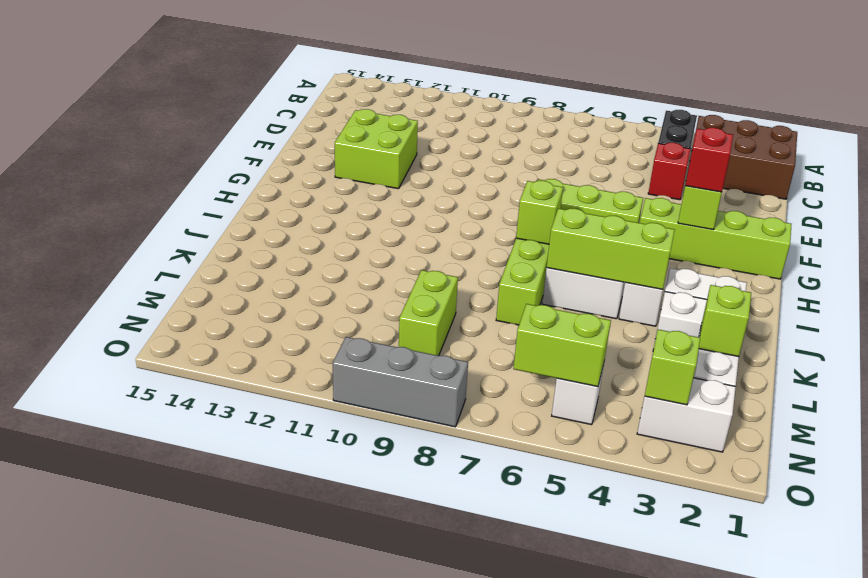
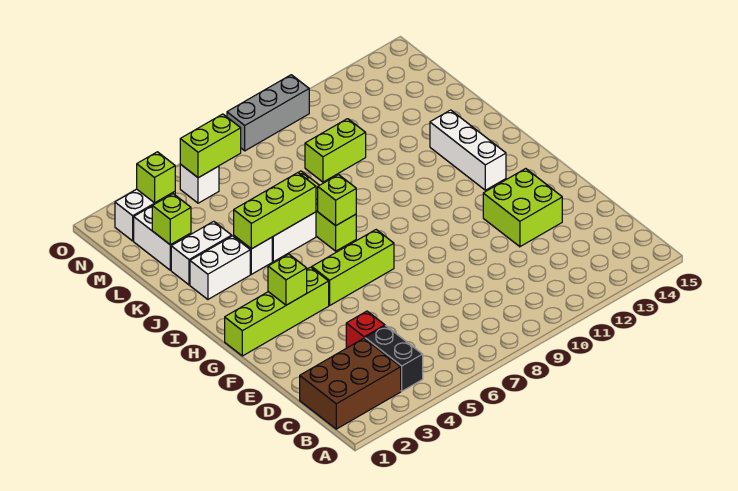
red brick G3 level 3 -> none
none -> white brick H13:J13 level 1
lime brick L9:M9 level 1 -> lime brick L9:L10 level 1

